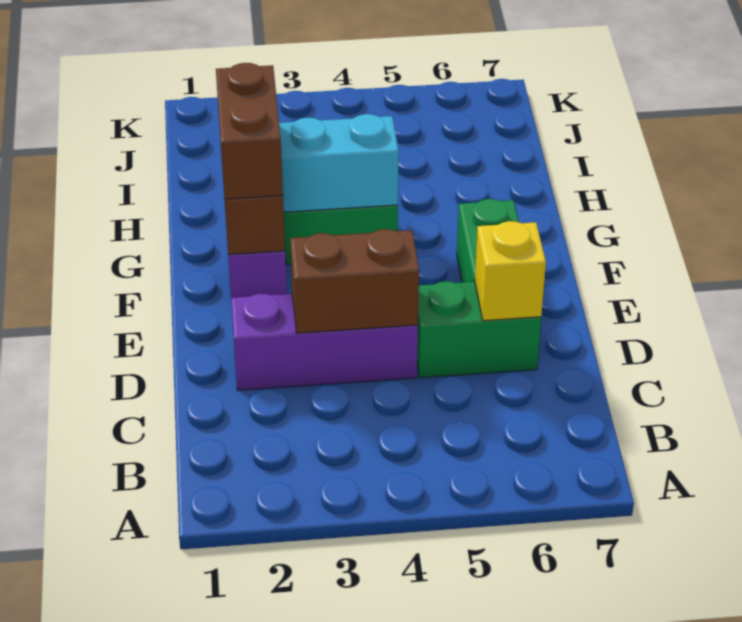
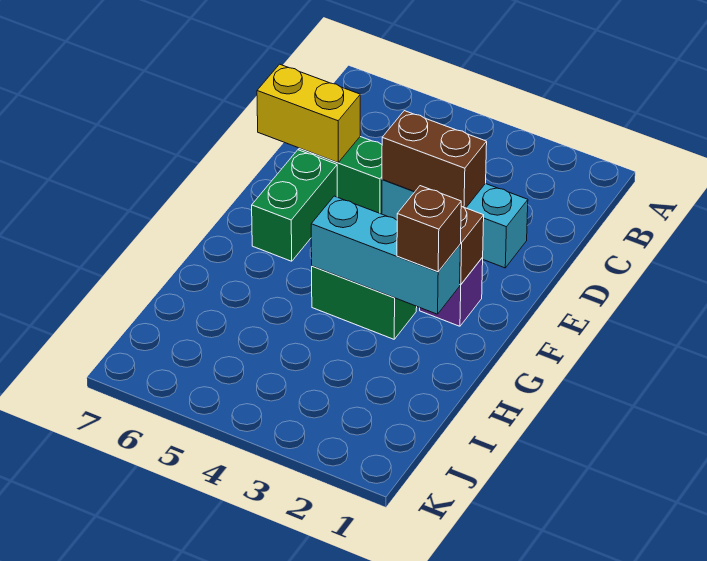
purple brick D2:D4 level 1 -> cyan brick D2:D4 level 1
yellow brick D6 level 2 -> yellow brick D6:D7 level 2
brown brick F2:G2 level 3 -> brown brick G2 level 3

